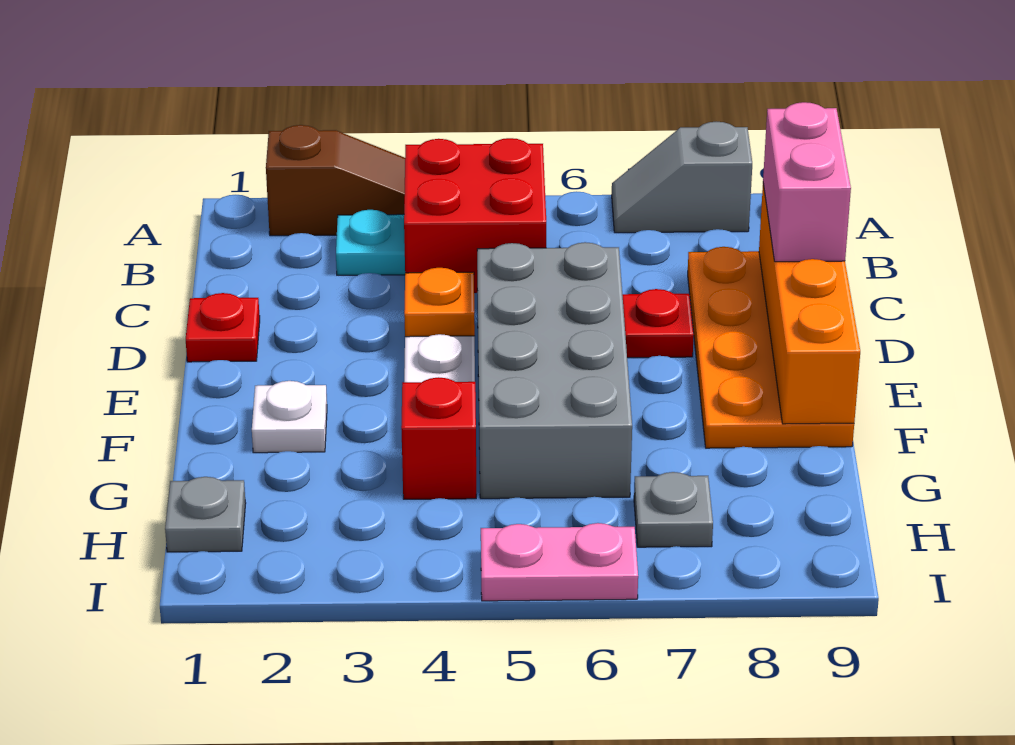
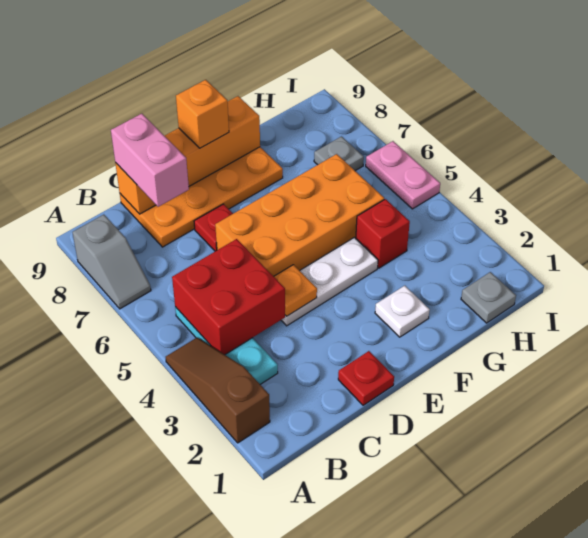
pink brick C9:D9 level 3 -> pink brick C8:C9 level 3
grey brick D5:G6 level 1 -> orange brick D5:G6 level 1
none -> orange brick E9 level 3

